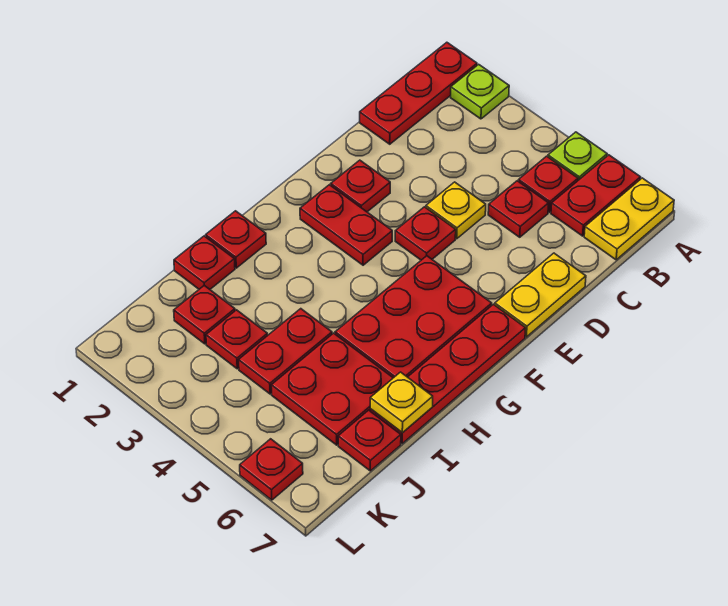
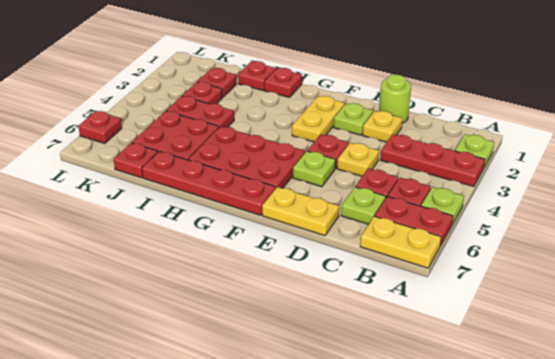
red plate A1:C1 level 1 -> red plate A3:C3 level 1
none -> lime plate C6 level 1
none -> lime round brick D1 level 1
red plate E2 level 1 -> lime plate E2 level 1
none -> lime plate E5 level 1
red plate F2:F3 level 1 -> yellow plate F2:F3 level 1
yellow plate I7 level 2 -> yellow plate D2 level 1

